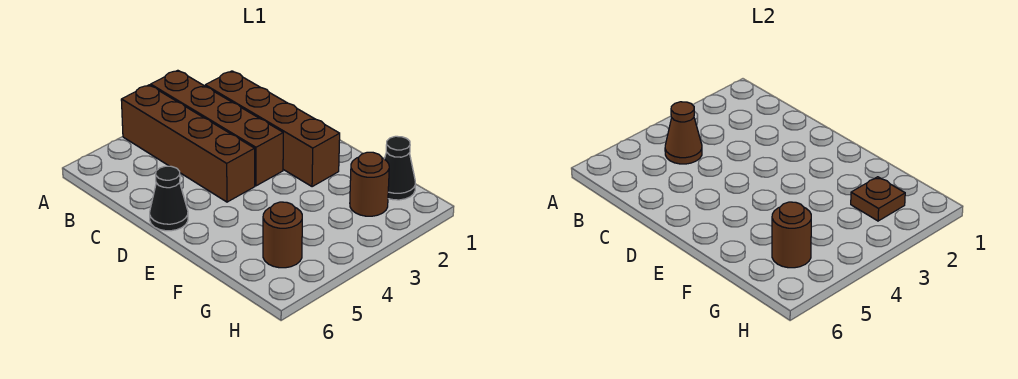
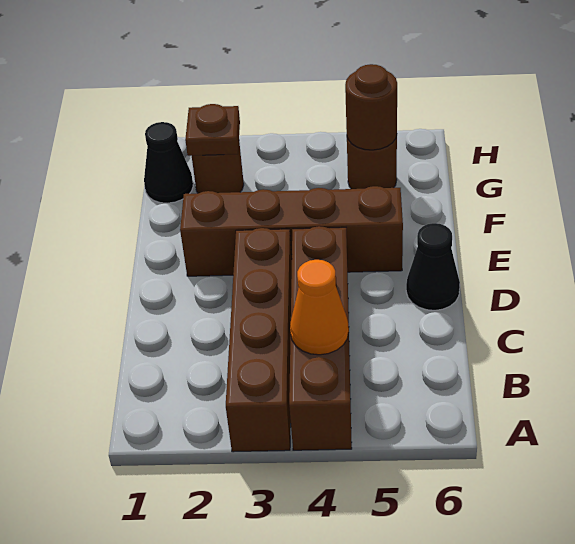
brown brick B2:E2 level 1 -> brown brick E2:E5 level 1
brown cone B4 level 2 -> orange cone B4 level 2

